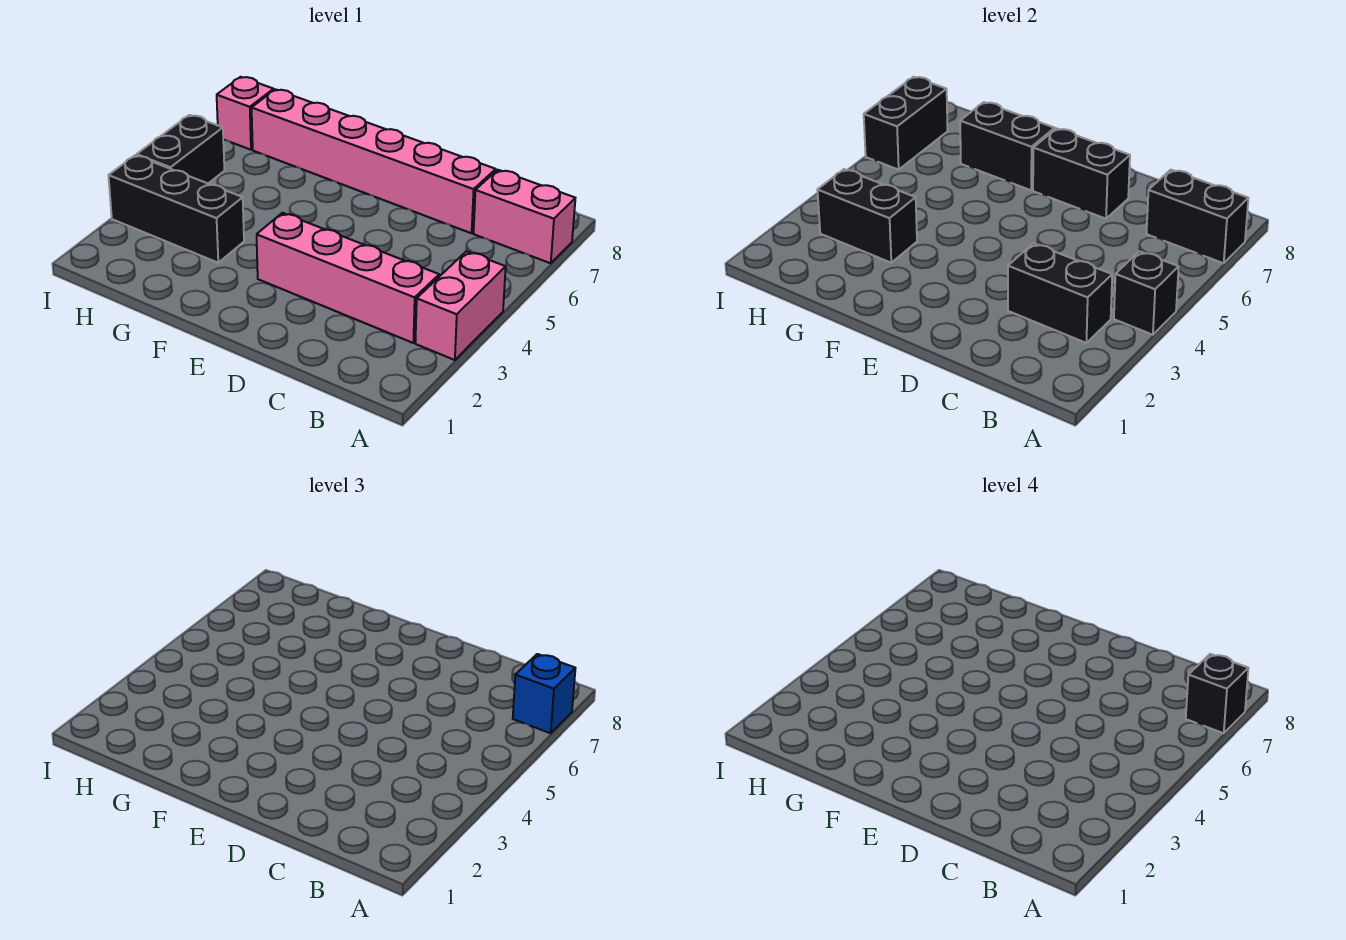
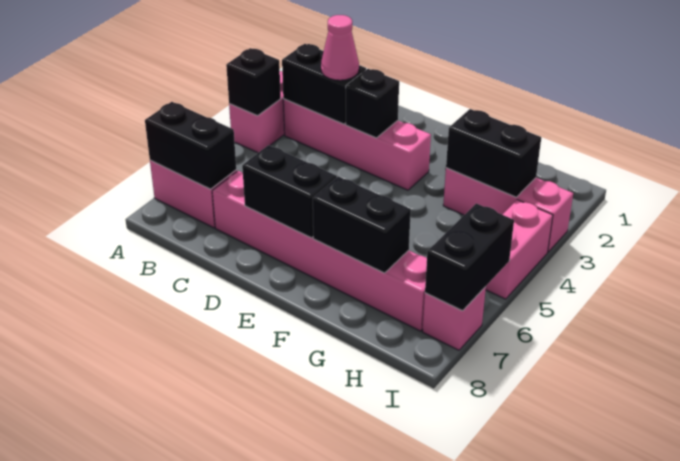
blue brick A7 level 3 -> none
black brick A7 level 4 -> black brick D3 level 2
none -> pink cone C3 level 3
black brick G3:I3 level 1 -> pink brick G3:I3 level 1
black brick I4:I5 level 1 -> pink brick I4:I5 level 1

